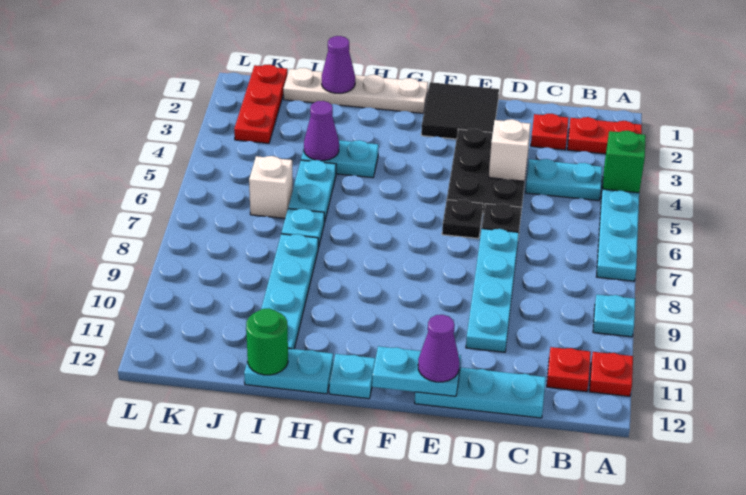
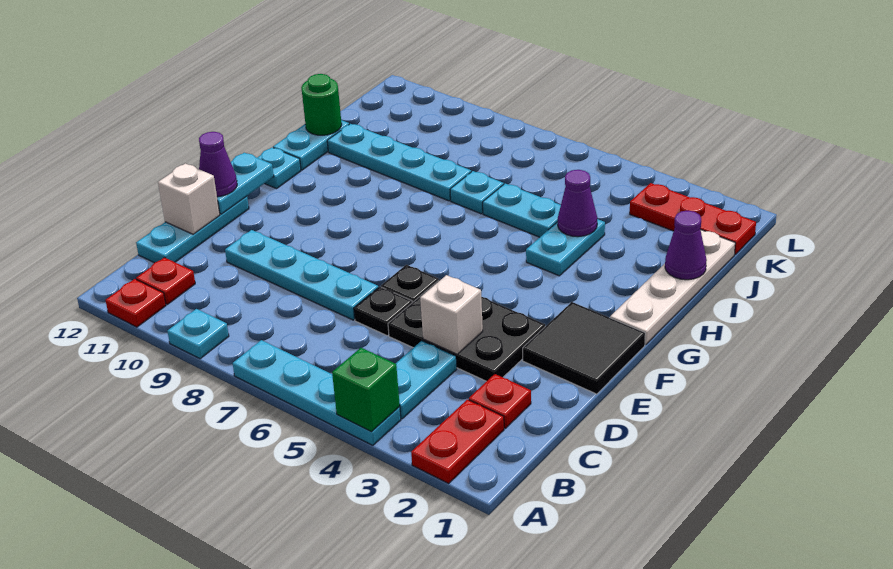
white brick J6 level 1 -> white brick D12 level 2

